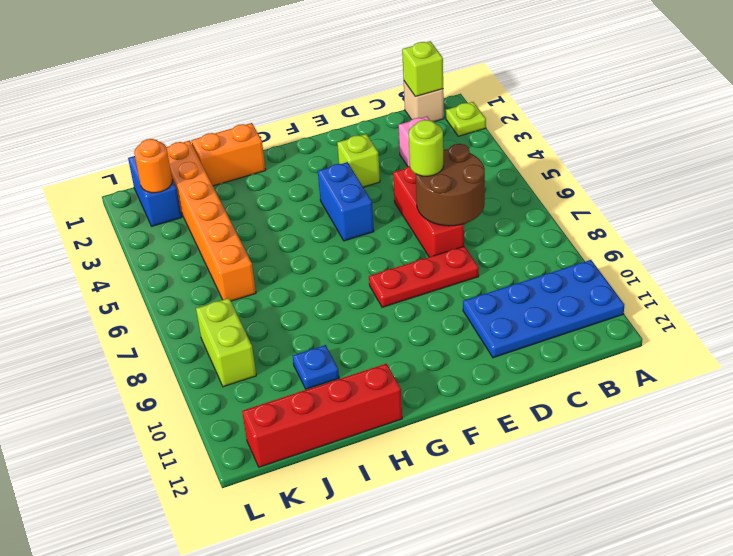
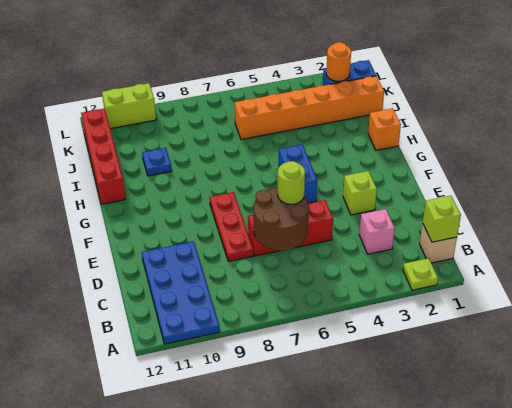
blue brick F4:F5 level 1 -> blue brick F5:G5 level 1
orange brick H1:I1 level 1 -> orange brick H1 level 1
lime brick K8:K9 level 1 -> lime brick L10:L11 level 1

